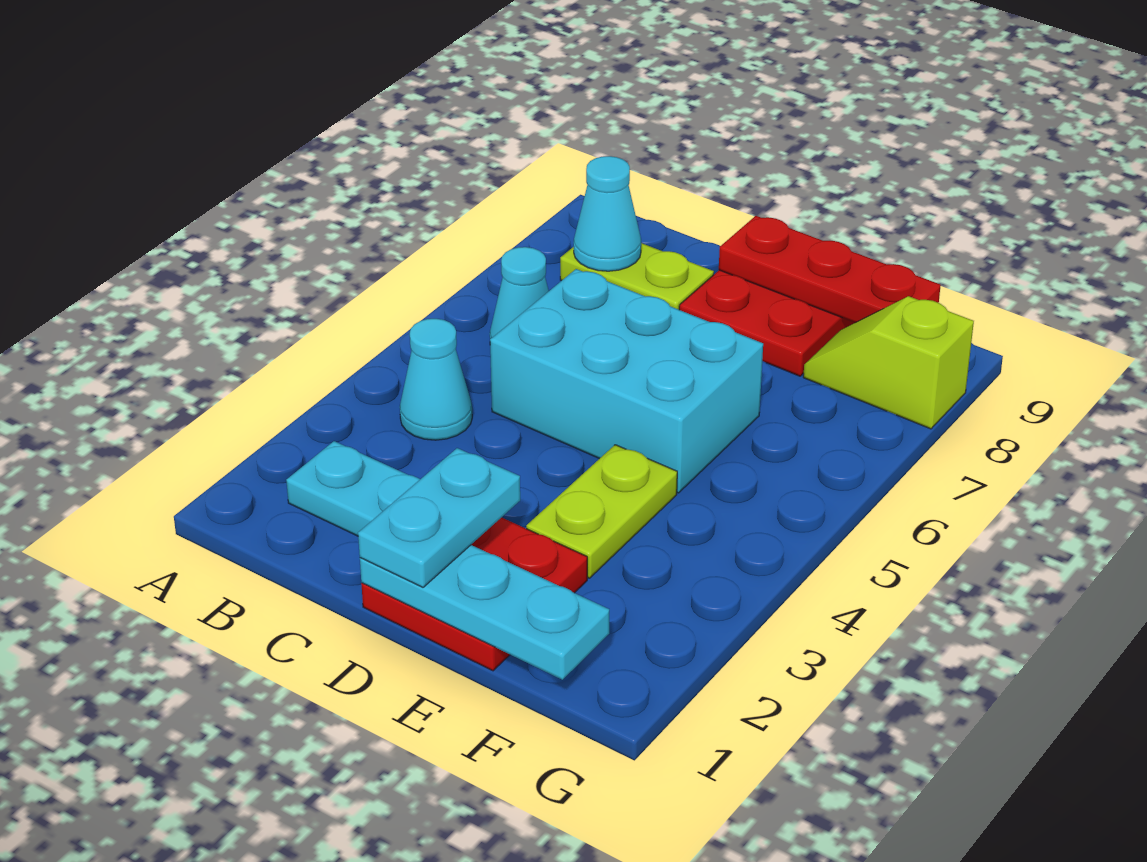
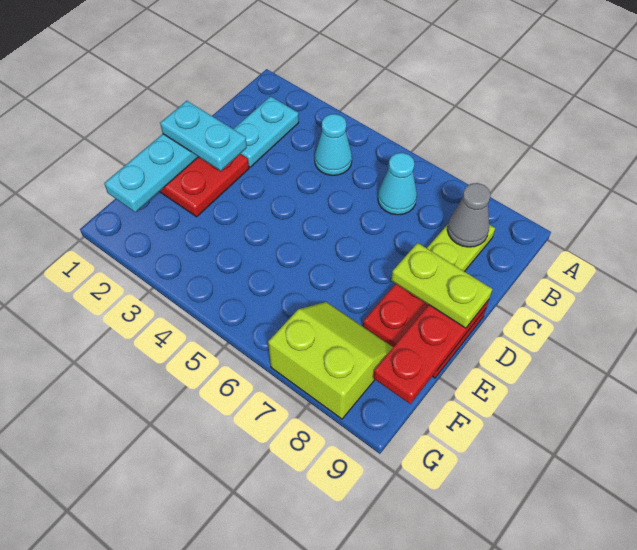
cyan cone B8 level 2 -> grey cone B8 level 2
cyan brick C5:E6 level 1 -> none
lime plate E3:E4 level 1 -> lime plate D8:D9 level 3
lime slope F8:G8 level 1 top G -> lime slope F7:G8 level 1 top G

